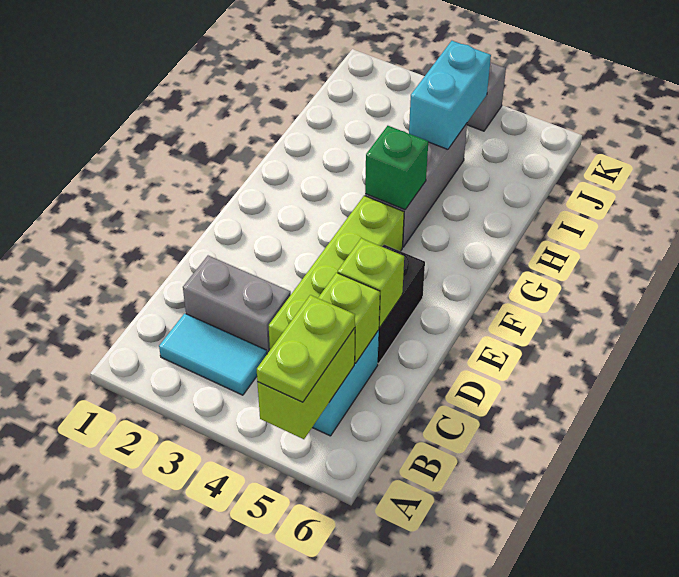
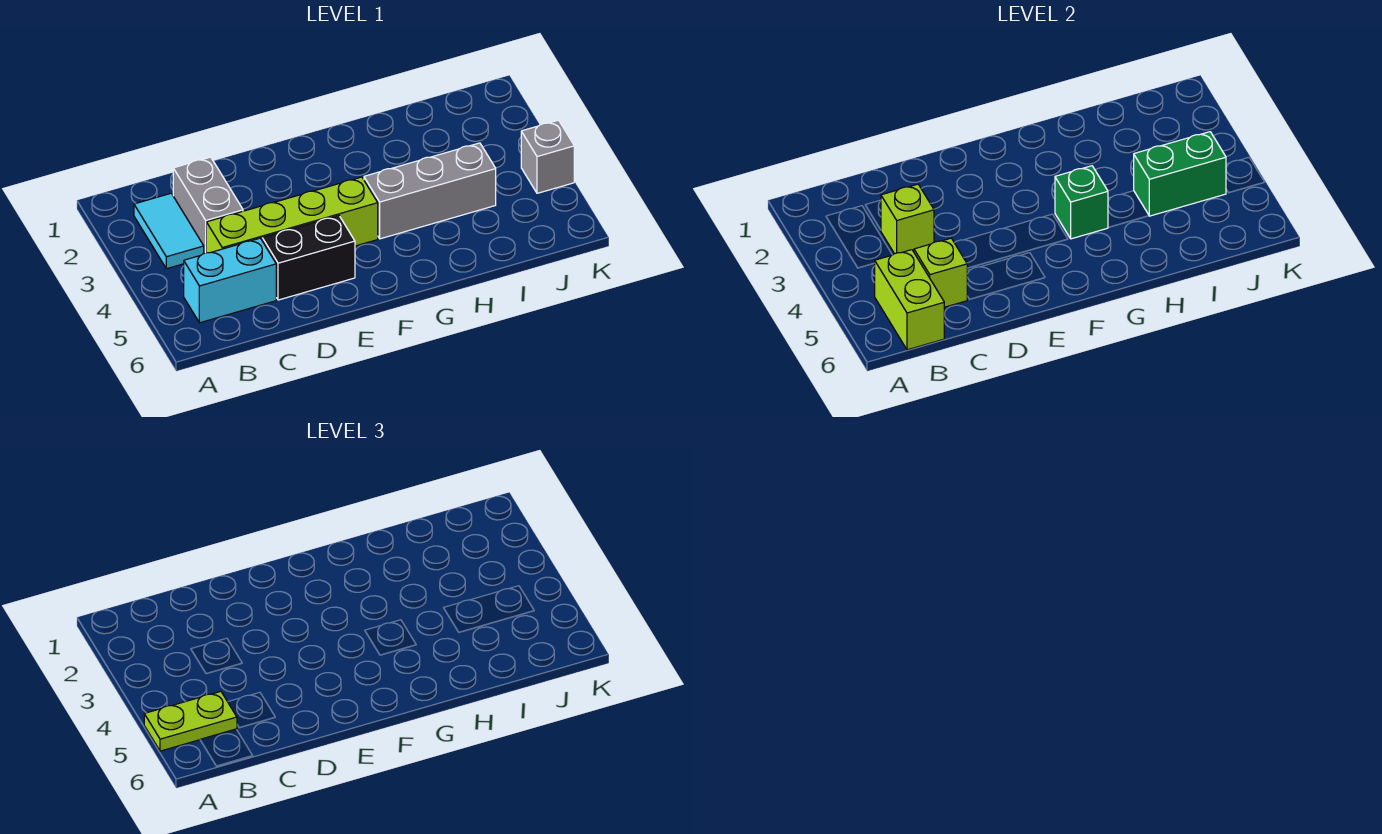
lime brick A5:B5 level 2 -> lime brick B5:B6 level 2
lime brick D5 level 2 -> lime brick C3 level 2
cyan brick I4:J4 level 2 -> green brick I4:J4 level 2

